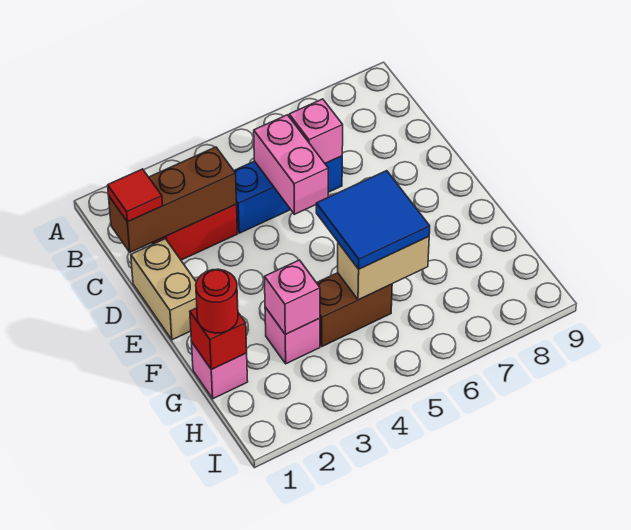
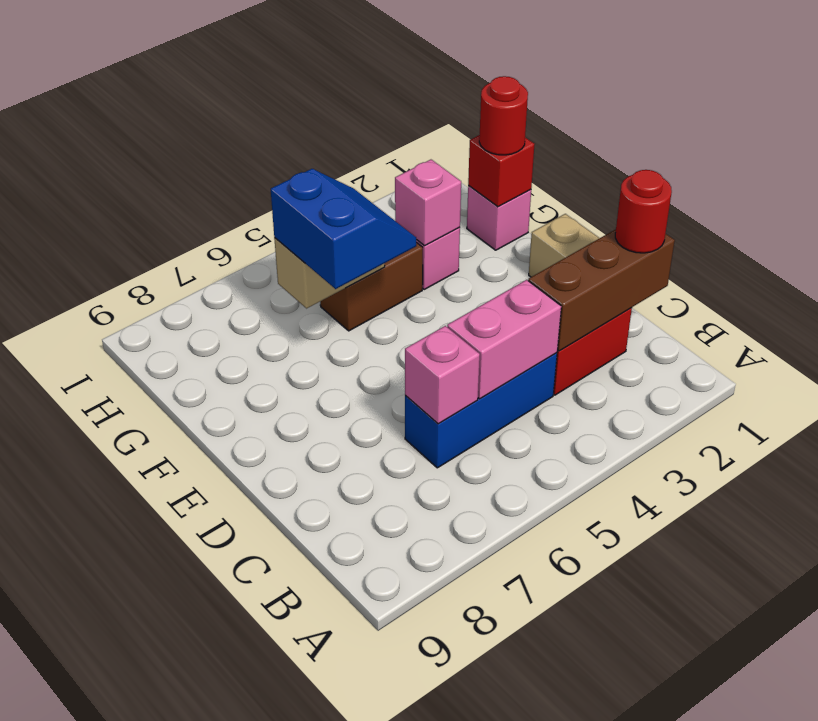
red tile C1 level 3 -> red round brick C1 level 3
pink brick C5:D5 level 2 -> pink brick C4:C5 level 2
blue tile F5:G6 level 3 -> blue slope F5:G6 level 3 top 6

